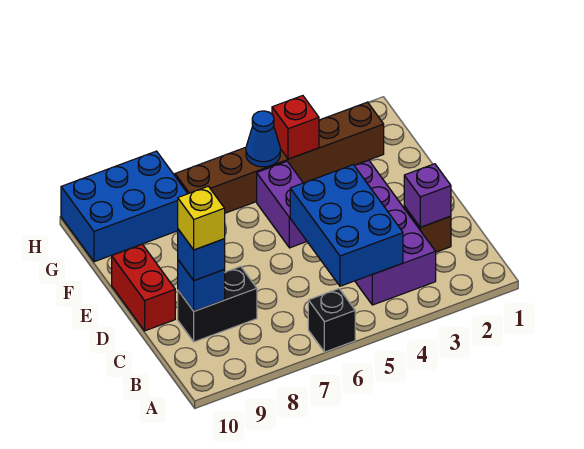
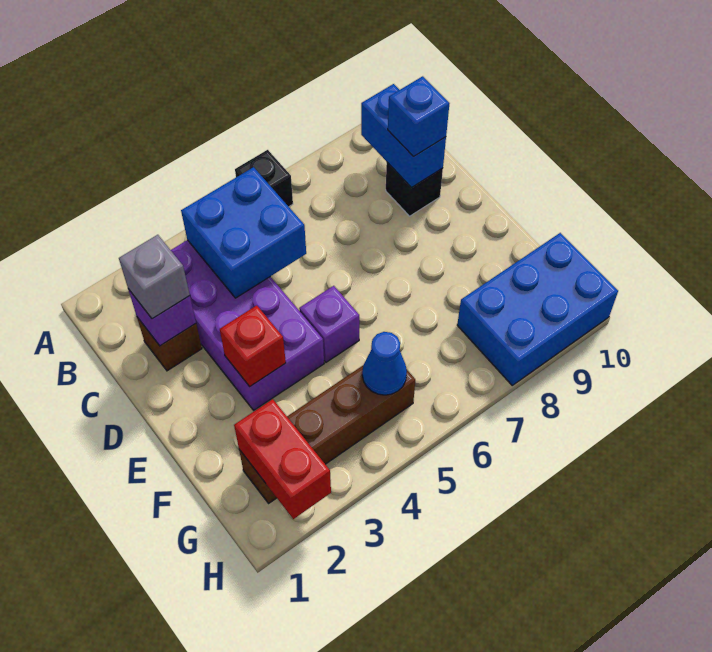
blue brick B4:D5 level 2 -> blue brick B4:C5 level 2
none -> grey brick C2 level 3
black brick C8:C9 level 1 -> black brick C9 level 1
blue brick C9 level 2 -> blue brick B9:C9 level 2
yellow brick C9 level 4 -> none
red brick D10:E10 level 1 -> red brick G2:H2 level 2
purple brick E5:F5 level 1 -> purple brick E5 level 1
brown brick G2:G7 level 1 -> brown brick G2:G5 level 1
red brick G4 level 2 -> red brick E3 level 2

